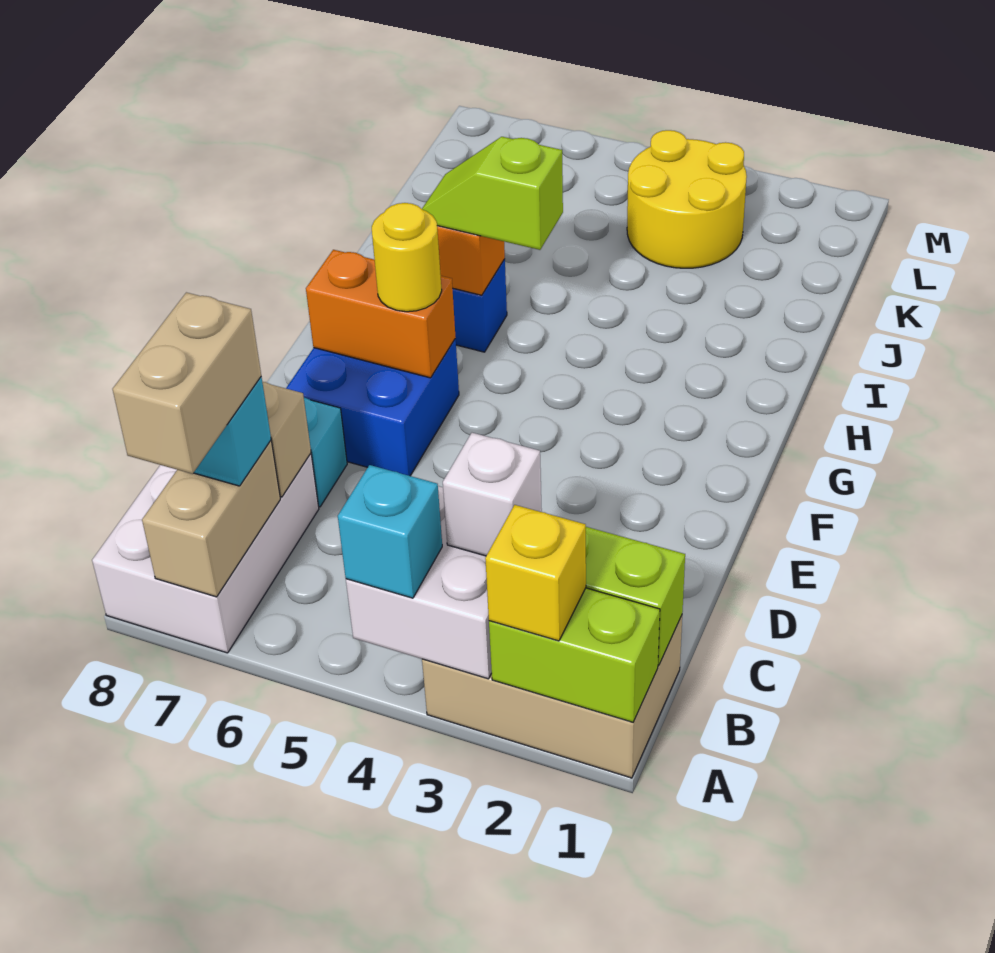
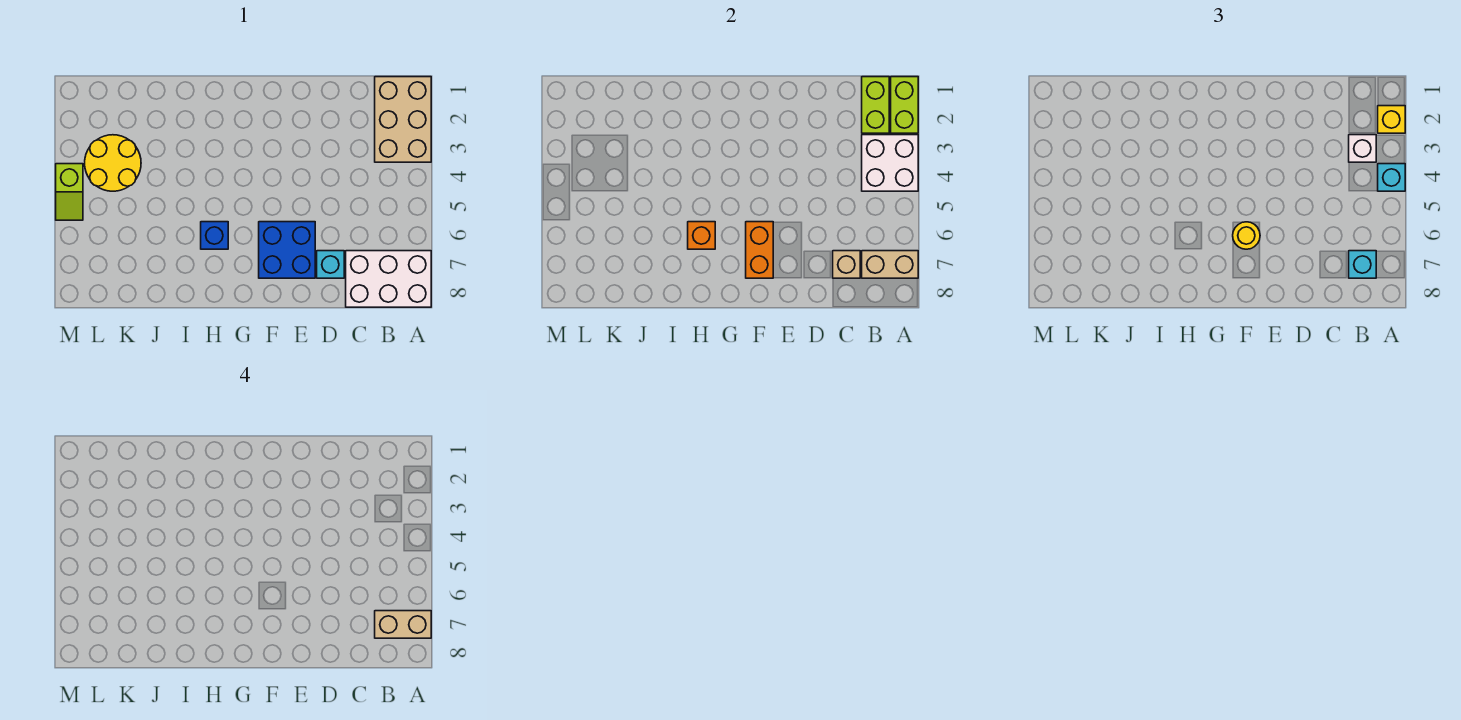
lime slope H5:H6 level 3 top 5 -> lime slope M4:M5 level 1 top 4

